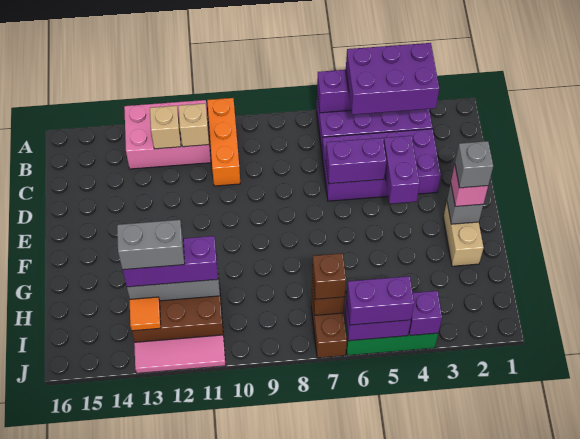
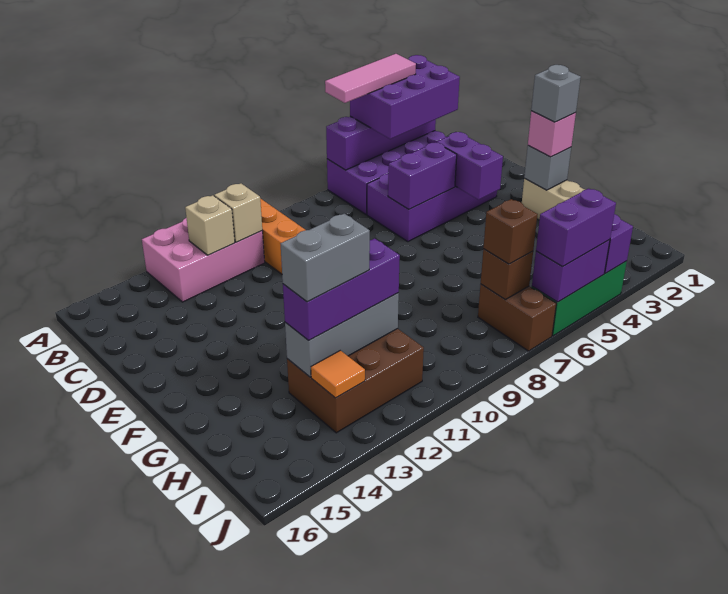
pink tile J11:J13 level 1 -> pink tile A4:A6 level 4

